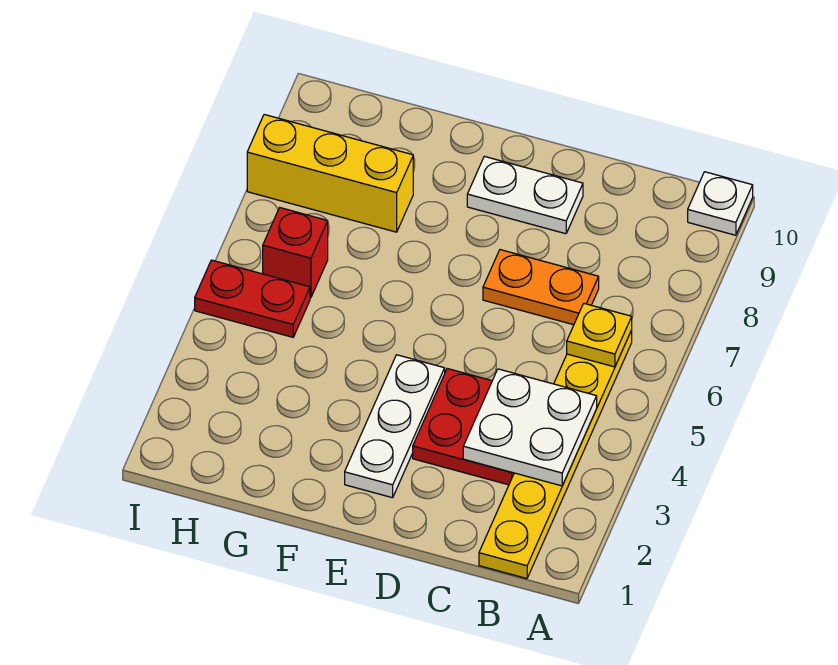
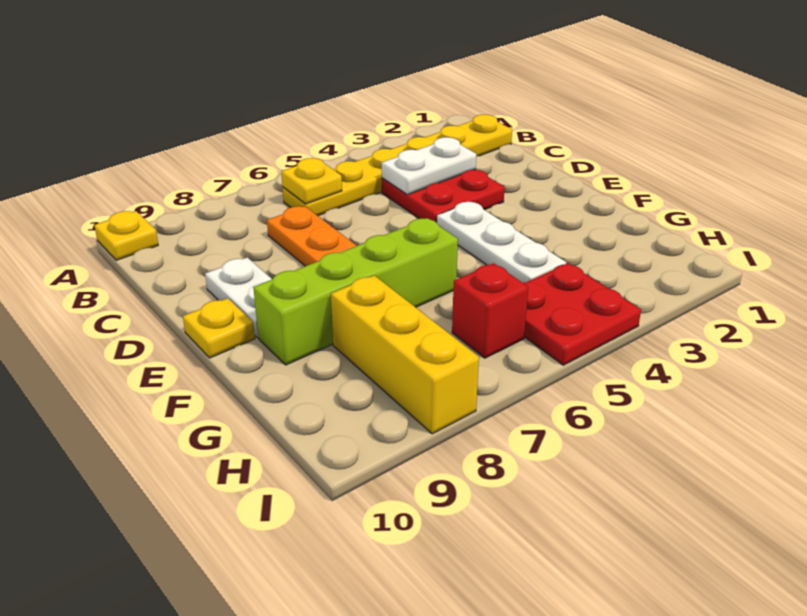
white plate A10 level 1 -> yellow plate A10 level 1
white plate B3:C4 level 2 -> white plate C3:C4 level 2
white plate E2:E4 level 1 -> white plate E4:G4 level 1
none -> yellow plate E10 level 1
none -> lime brick F6:F9 level 1
red plate H5:I5 level 1 -> red plate H4:I5 level 1

